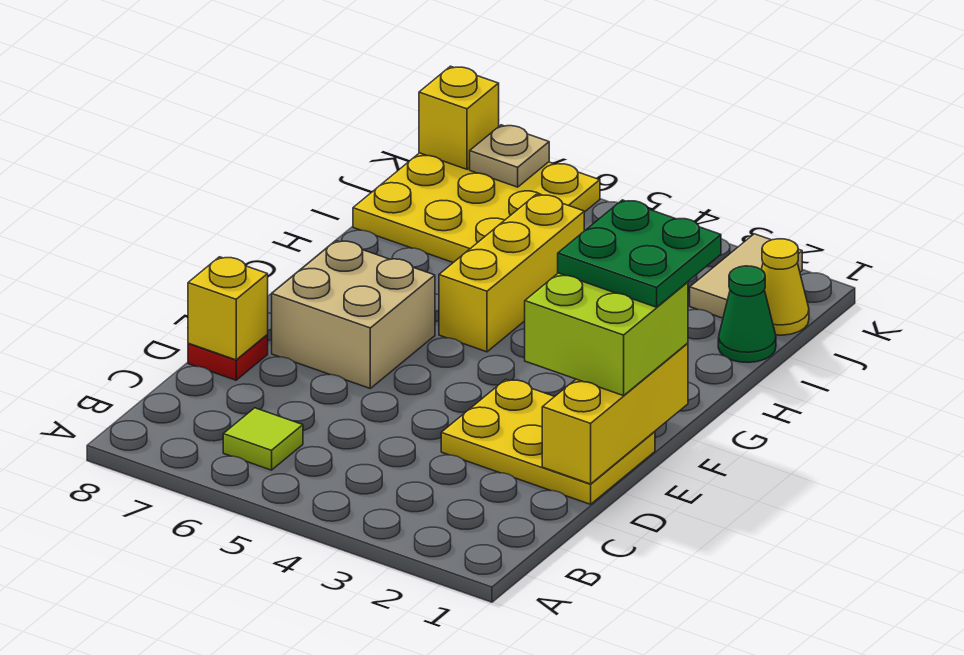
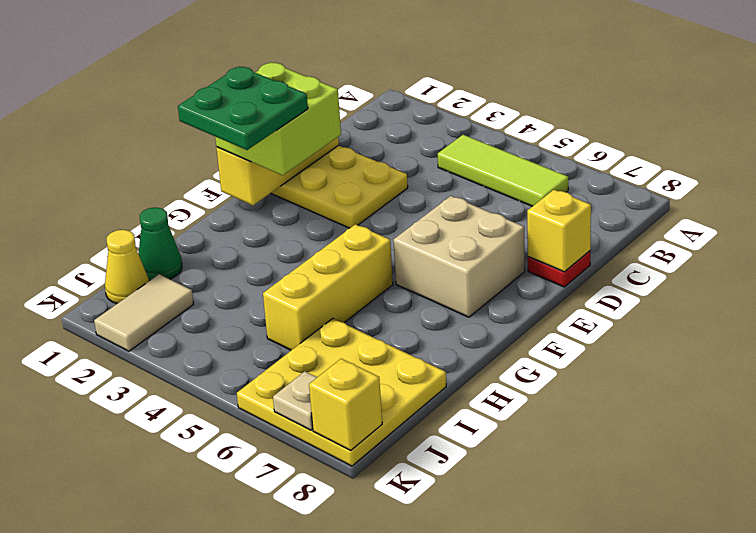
lime tile B6 level 1 -> lime tile B4:B6 level 1

